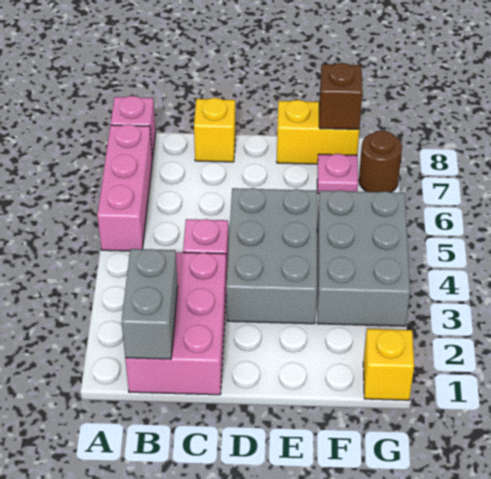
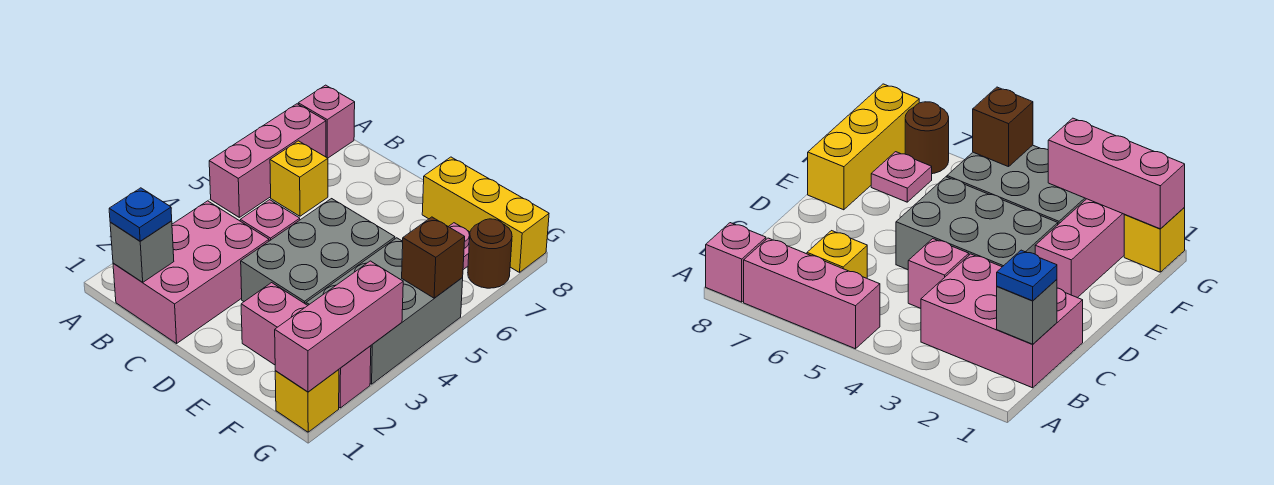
grey brick B1:B2 level 2 -> grey brick B1 level 2
none -> blue plate B1 level 3
yellow brick C8 level 1 -> yellow brick B6 level 1
none -> pink brick E2:G2 level 1
yellow brick E8:F8 level 1 -> yellow brick E8:G8 level 1
brown brick F8 level 2 -> brown brick G5 level 2
none -> pink brick G1:G3 level 2

